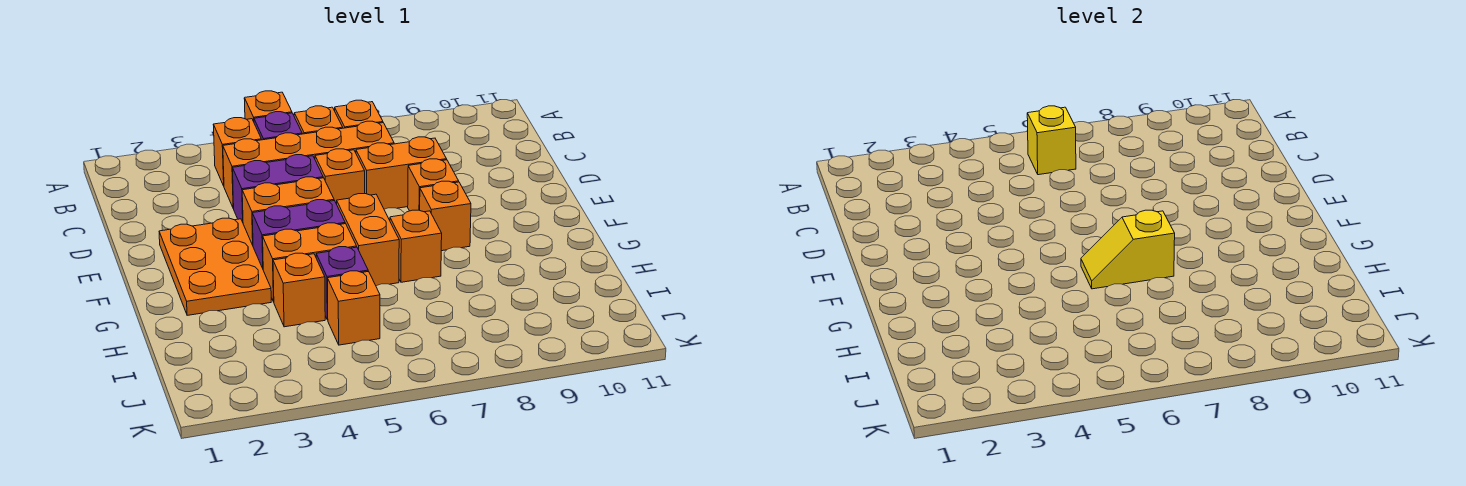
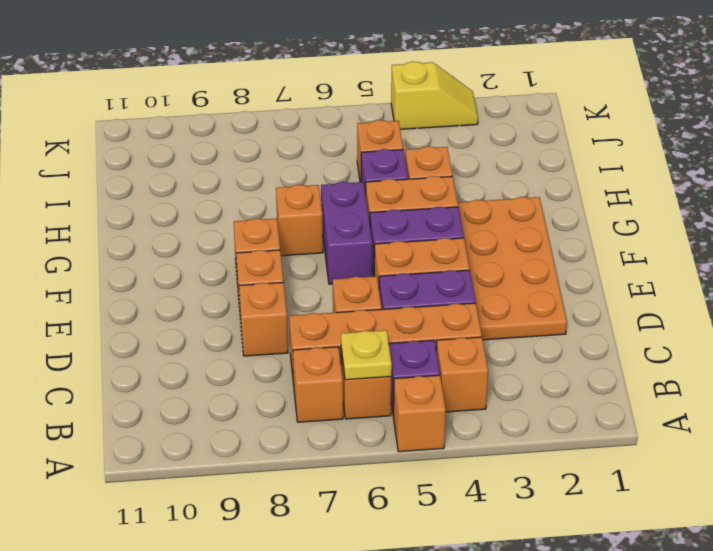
yellow brick B6 level 2 -> yellow plate B6 level 2
orange brick D7:D8 level 1 -> orange brick D8 level 1
orange plate E2:G3 level 1 -> orange plate D2:G3 level 1
orange brick F6:G6 level 1 -> purple brick F6:G6 level 1
yellow slope G6:G7 level 2 top 7 -> yellow slope K3:K4 level 1 top 4

